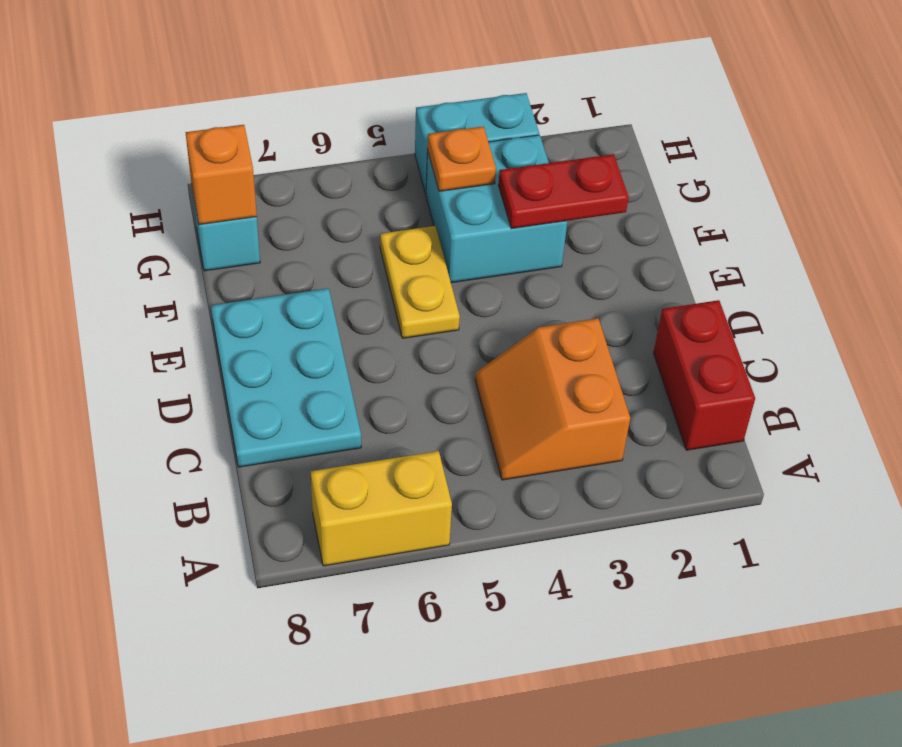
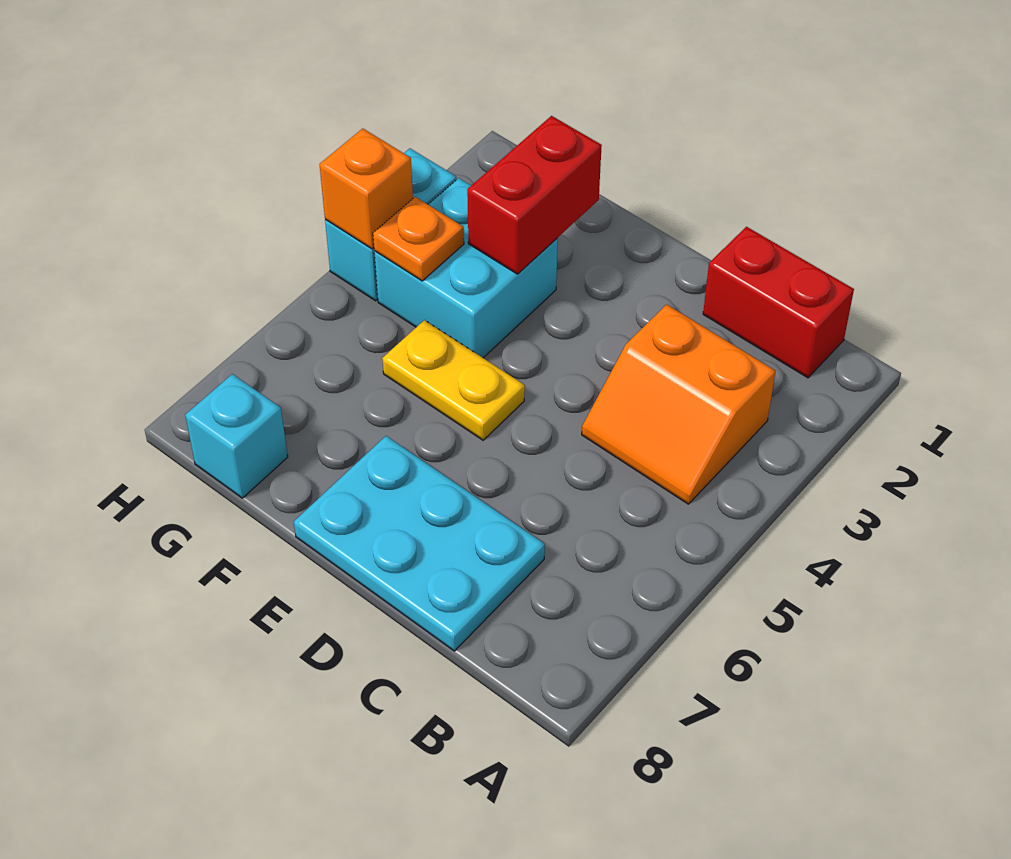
yellow brick A6:A7 level 1 -> none
red plate F2:F3 level 2 -> red brick F2:F3 level 2
orange brick G8 level 2 -> orange brick H4 level 2

